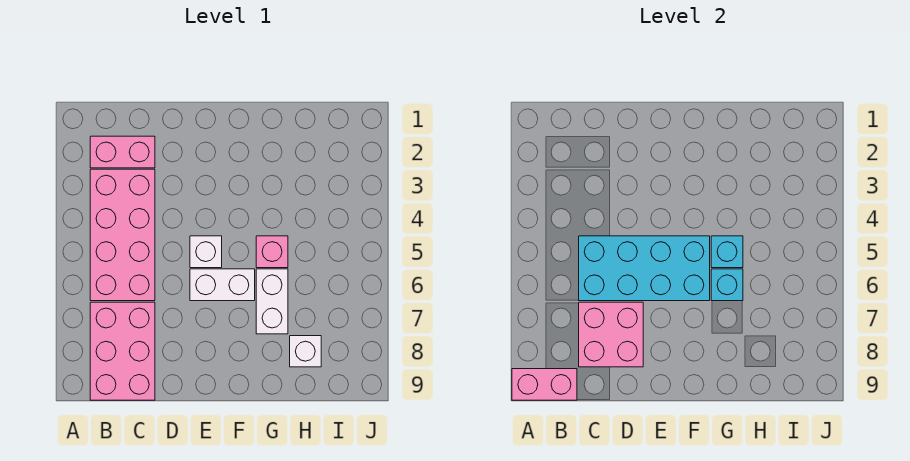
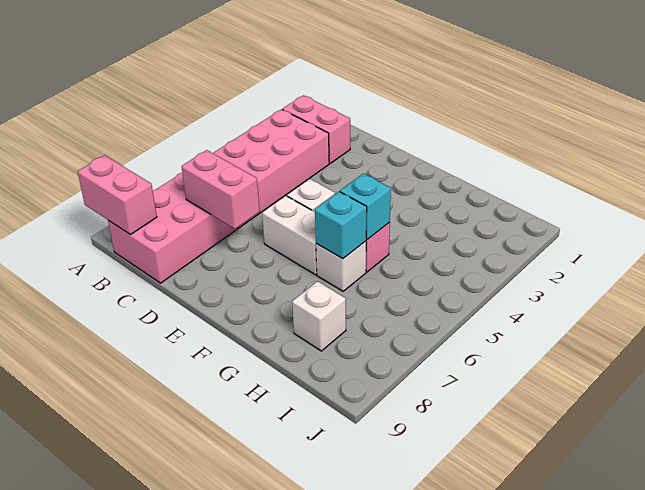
cyan brick C5:F6 level 2 -> none
pink brick C7:D8 level 2 -> pink brick C7:D7 level 2
white brick G6:G7 level 1 -> white brick G6 level 1

